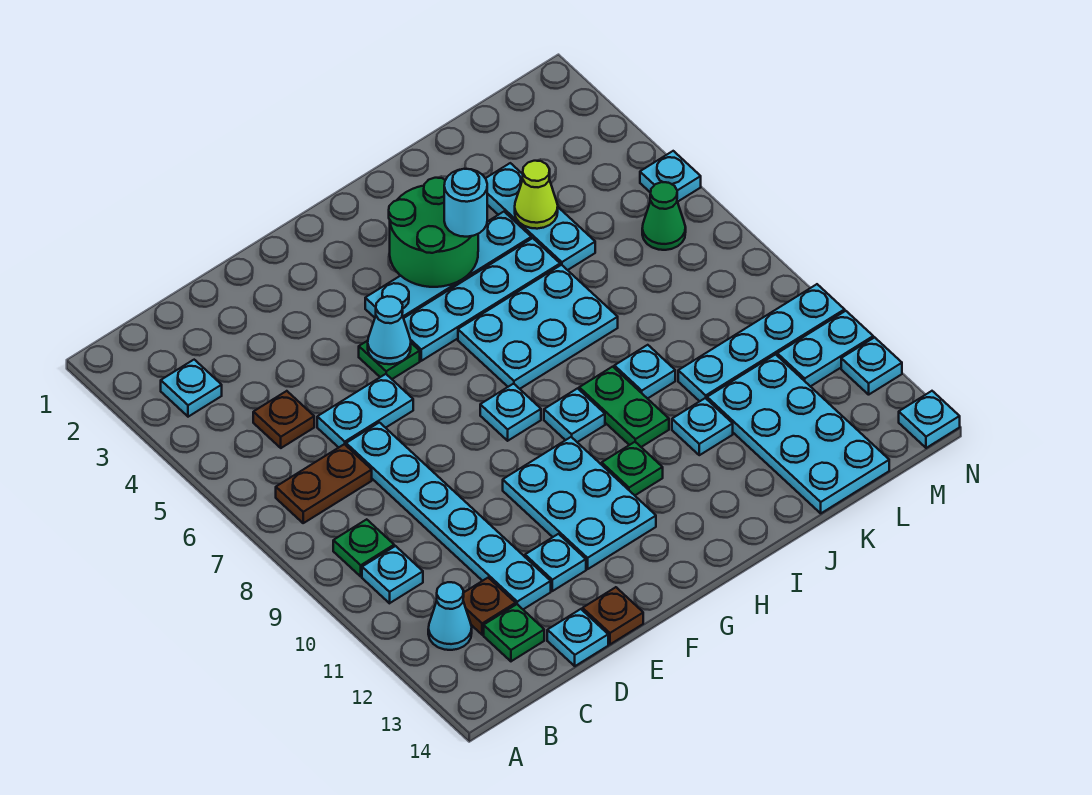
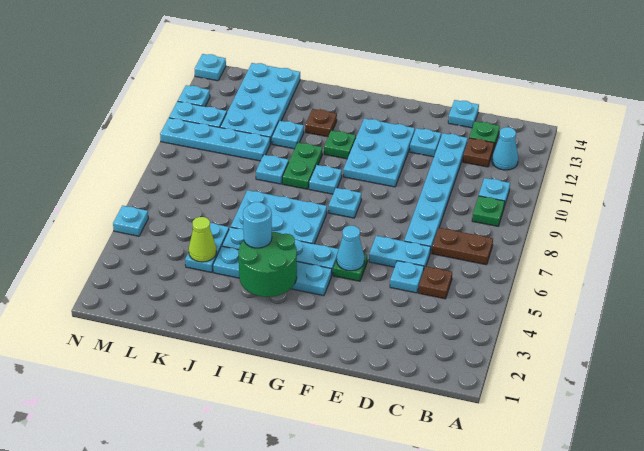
cyan plate B3 level 1 -> cyan plate D5 level 1
brown plate E14 level 1 -> brown plate I12 level 1
cyan plate K3:K5 level 1 -> cyan plate K4:K5 level 1
green cone M6 level 1 -> none

